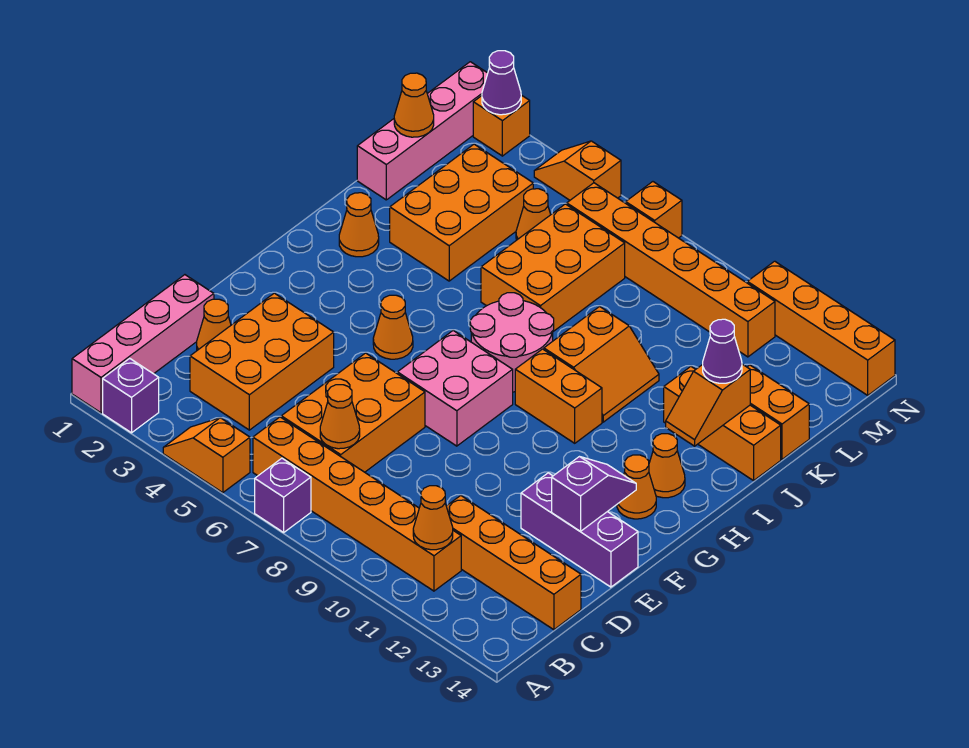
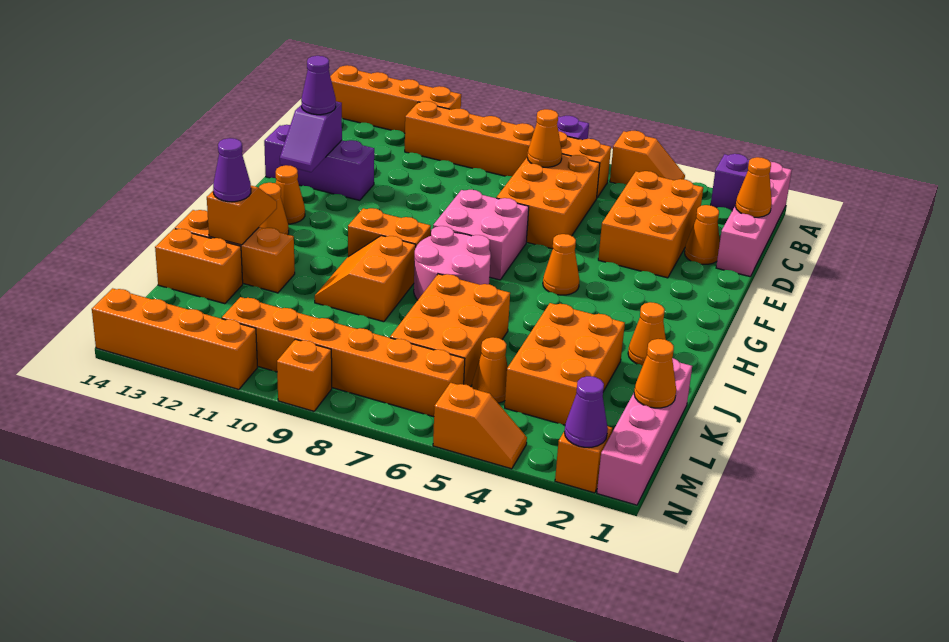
orange cone B11 level 2 -> orange cone C1 level 2
orange brick C11:C14 level 1 -> orange brick A11:A14 level 1
none -> purple cone E13 level 3
orange brick N7 level 1 -> orange brick N9 level 1

